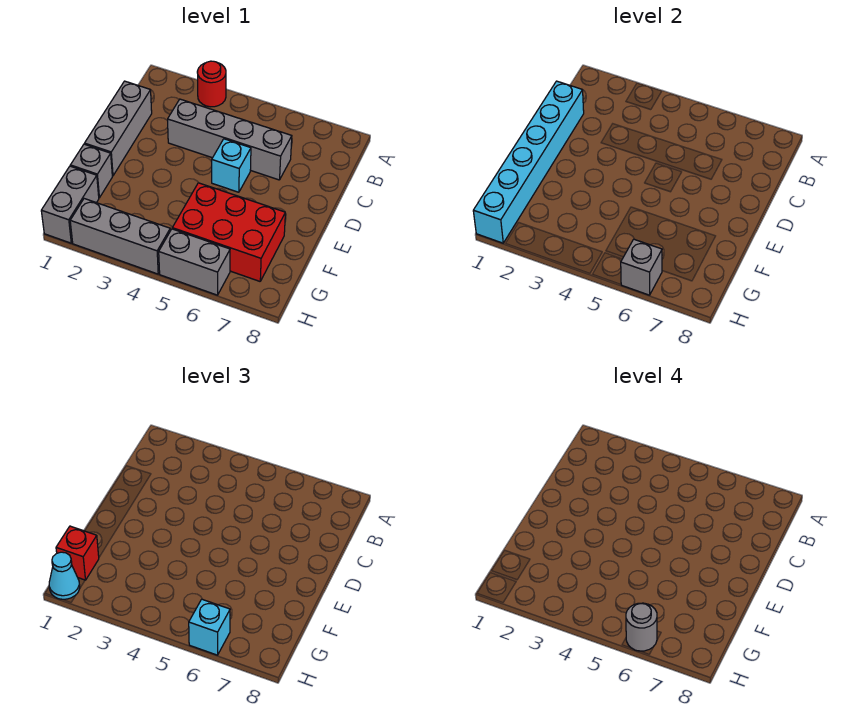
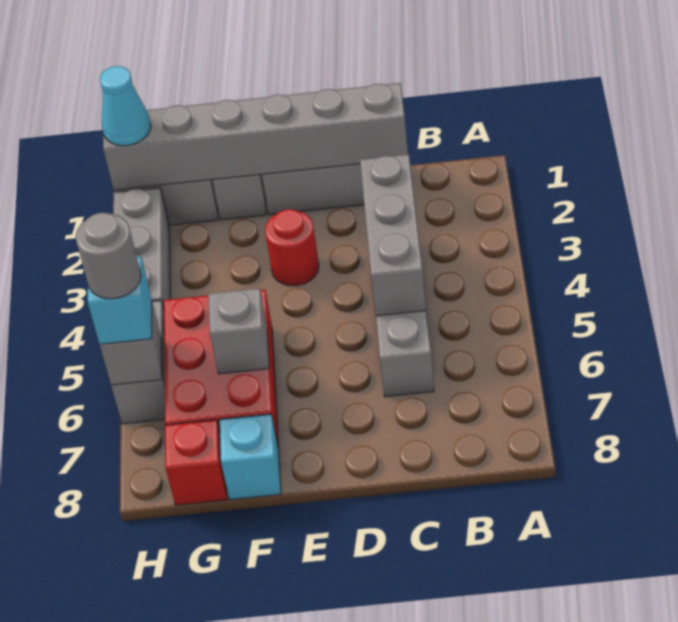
red round brick A3 level 1 -> red round brick E3 level 1
cyan brick C1:H1 level 2 -> grey brick C1:H1 level 2
none -> grey brick C3:C5 level 2
cyan brick D5 level 1 -> cyan brick F8 level 1
none -> grey brick F6 level 2
red brick G1 level 3 -> red brick G8 level 1

